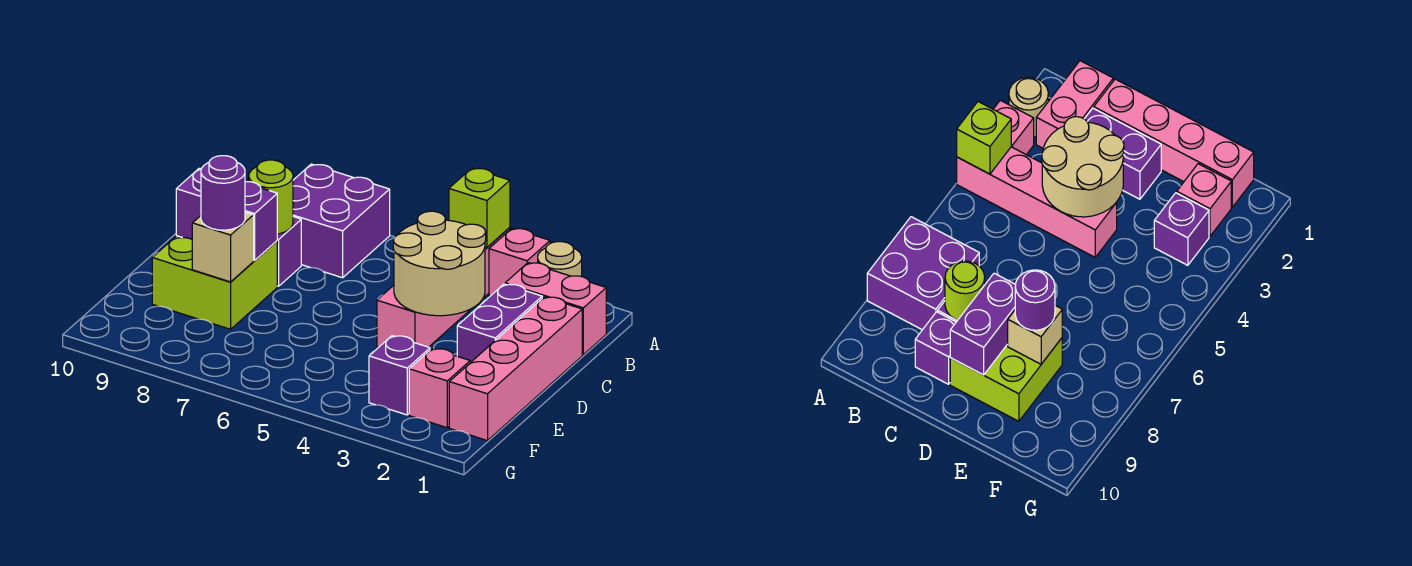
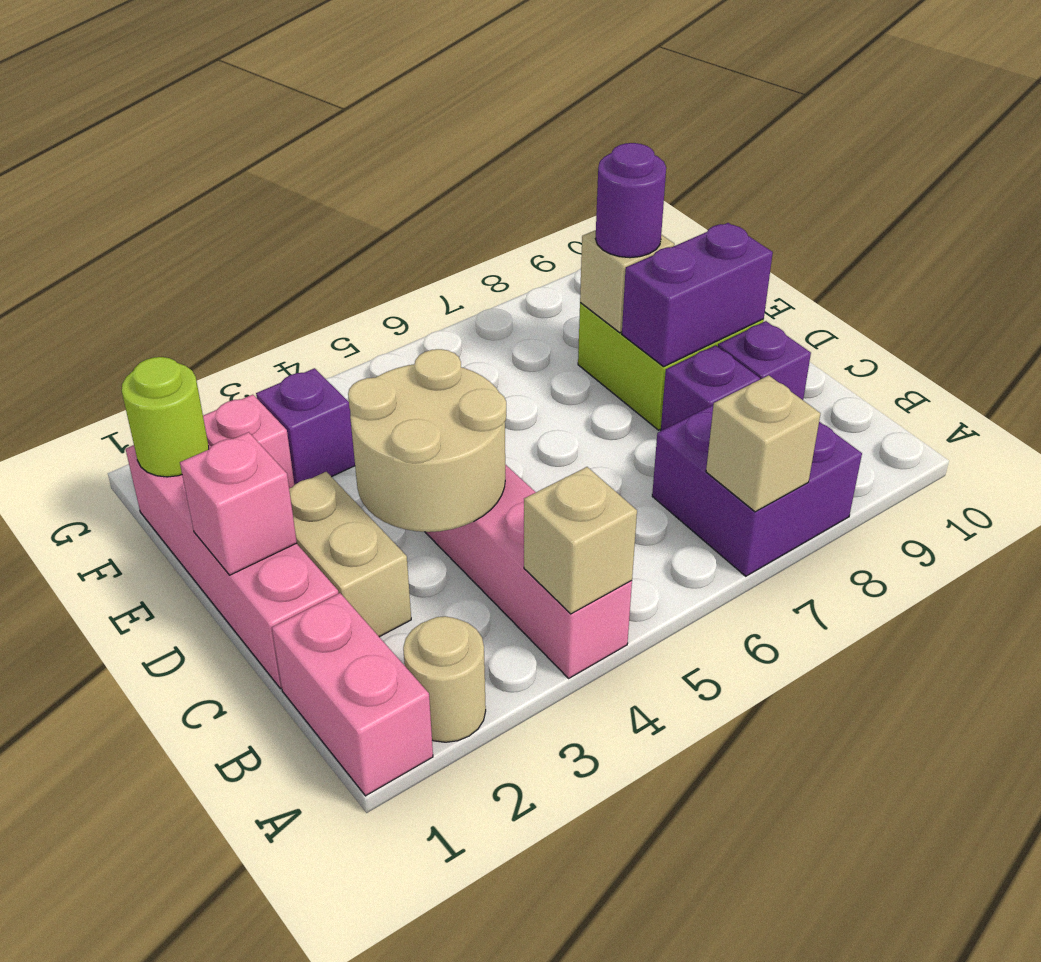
pink brick A3 level 1 -> pink brick D1 level 2
lime brick A4 level 2 -> tan brick A4 level 2
none -> tan brick A7 level 2
pink brick B1:B2 level 1 -> pink brick A1:B1 level 1
purple brick C2:D2 level 1 -> tan brick C2:D2 level 1
lime round brick C8 level 2 -> lime round brick F1 level 2

